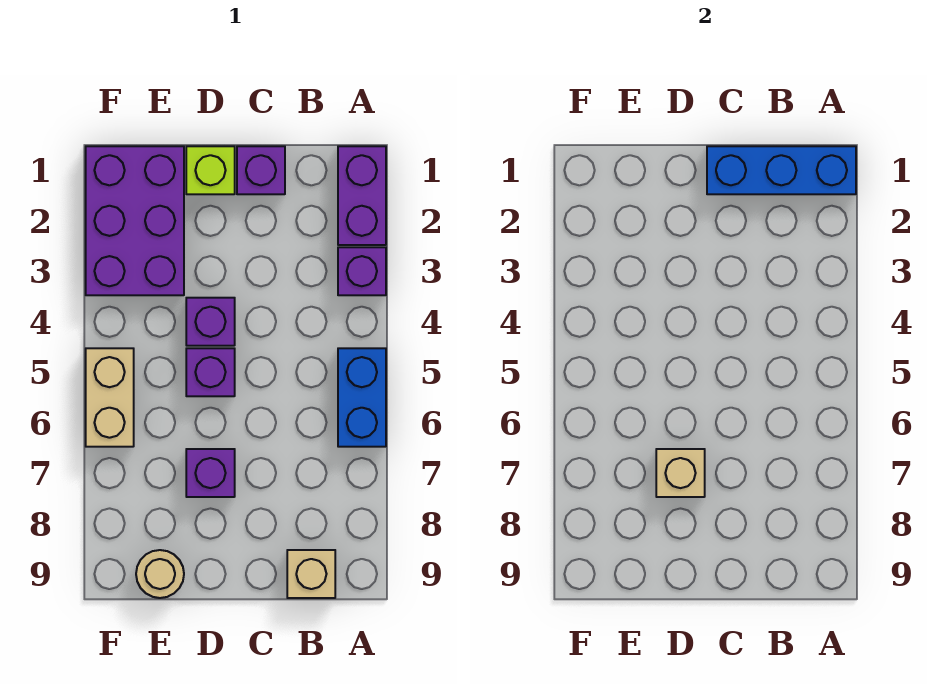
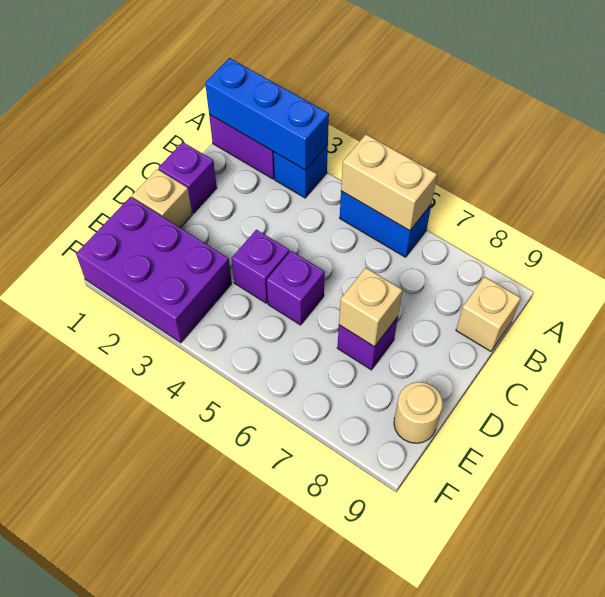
blue brick A1:C1 level 2 -> blue brick A1:A3 level 2
purple brick A3 level 1 -> blue brick A3 level 1
lime brick D1 level 1 -> tan brick D1 level 1
tan brick F5:F6 level 1 -> tan brick A5:A6 level 2

